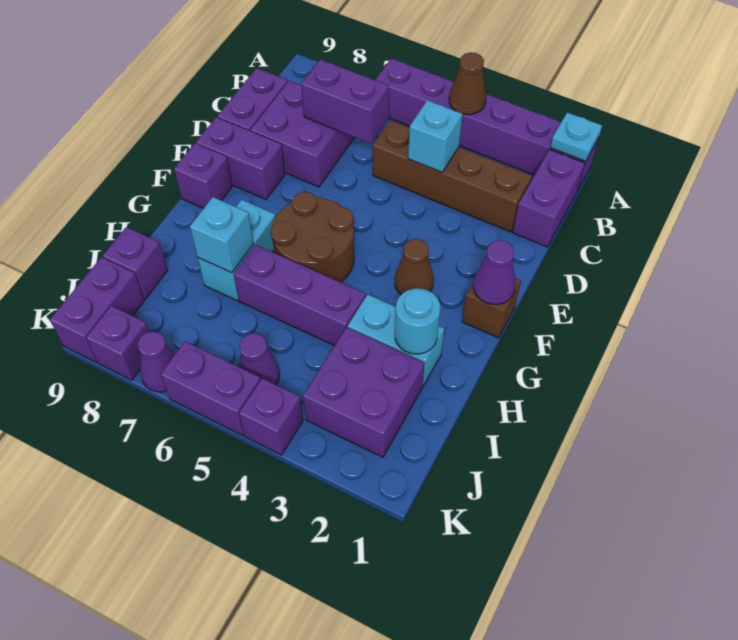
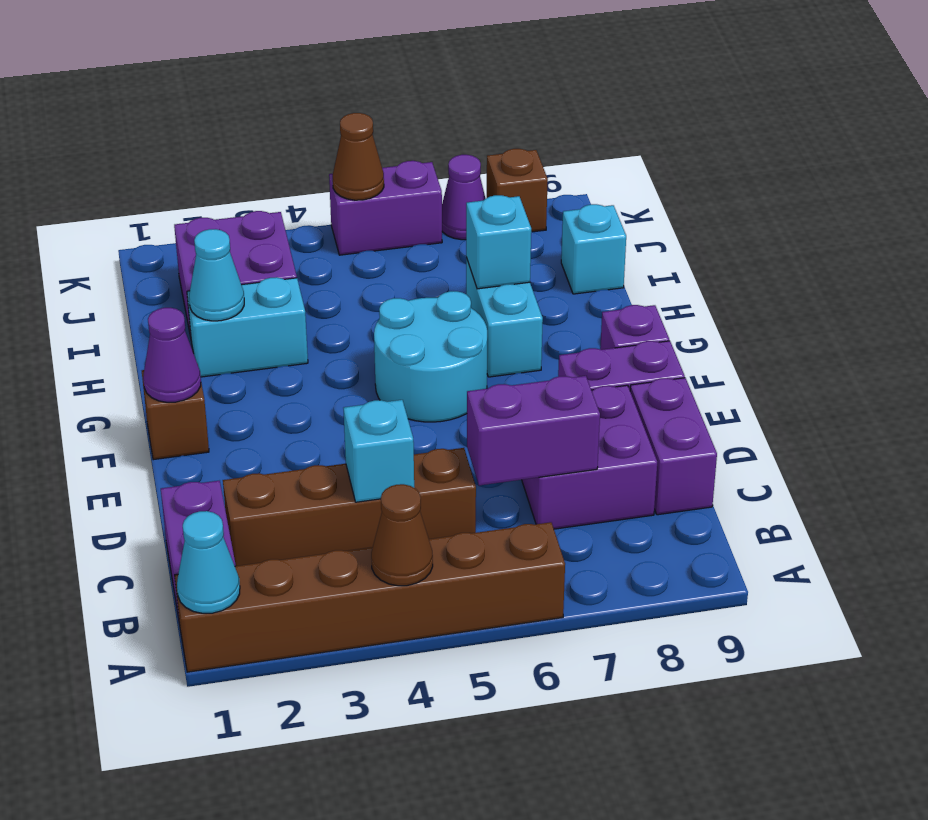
purple brick A1:A6 level 1 -> brown brick A1:A6 level 1
cyan plate A1 level 2 -> cyan cone A1 level 2
brown cone F3 level 1 -> brown cone K5 level 2
brown round brick F5:G6 level 1 -> cyan round brick F5:G6 level 1
cyan round brick H2 level 2 -> cyan cone H2 level 2
purple brick H4:H6 level 1 -> none
purple brick I9 level 1 -> cyan brick I9 level 1
purple cone J5 level 1 -> none
purple brick J9:K9 level 1 -> none
purple brick K4 level 1 -> none
purple brick K8 level 1 -> brown brick K8 level 1

